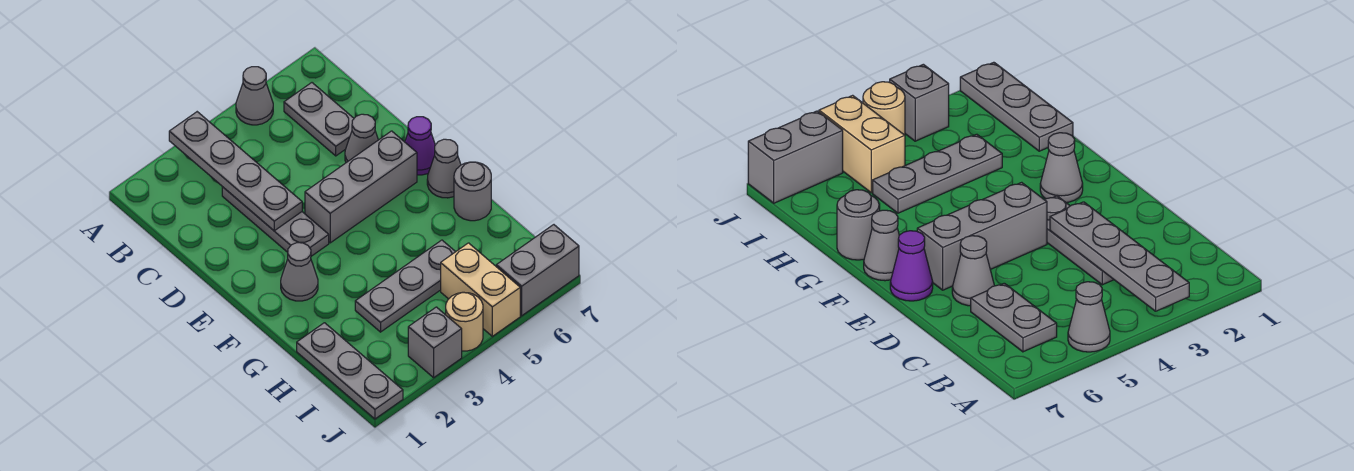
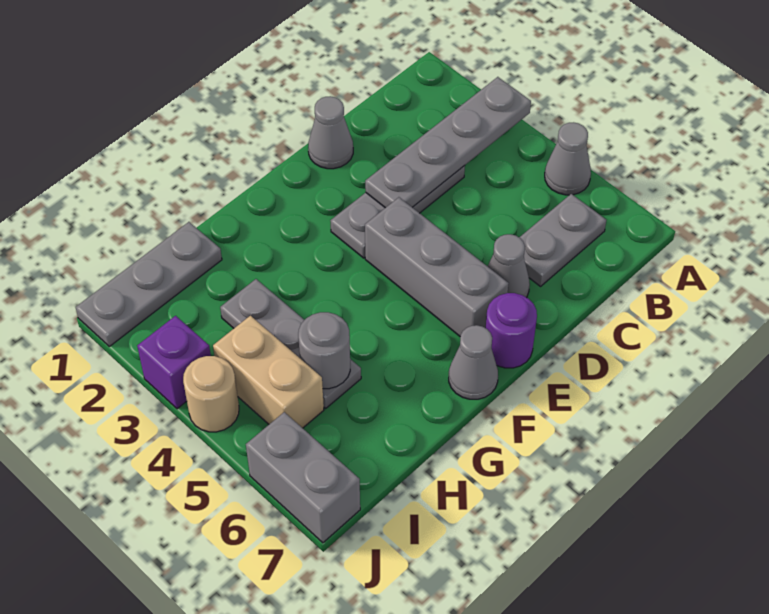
purple cone E7 level 1 -> purple round brick E7 level 1
grey cone F2 level 1 -> grey cone D1 level 1
grey round brick G7 level 1 -> grey round brick H5 level 2
tan brick I5:J5 level 1 -> tan brick I4:I5 level 1
grey brick J3 level 1 -> purple brick J3 level 1

